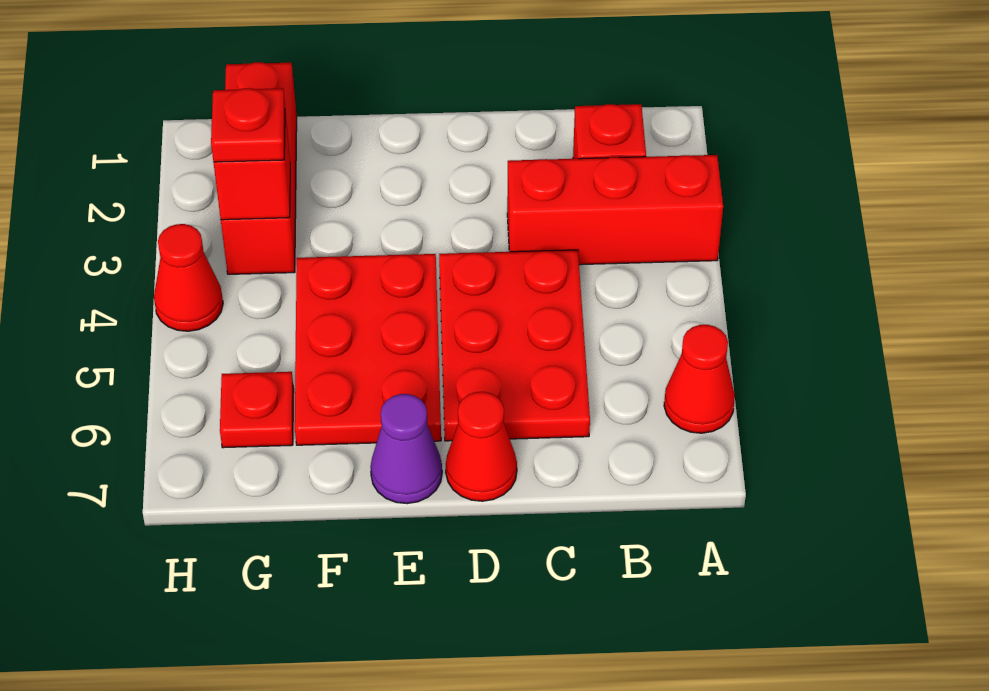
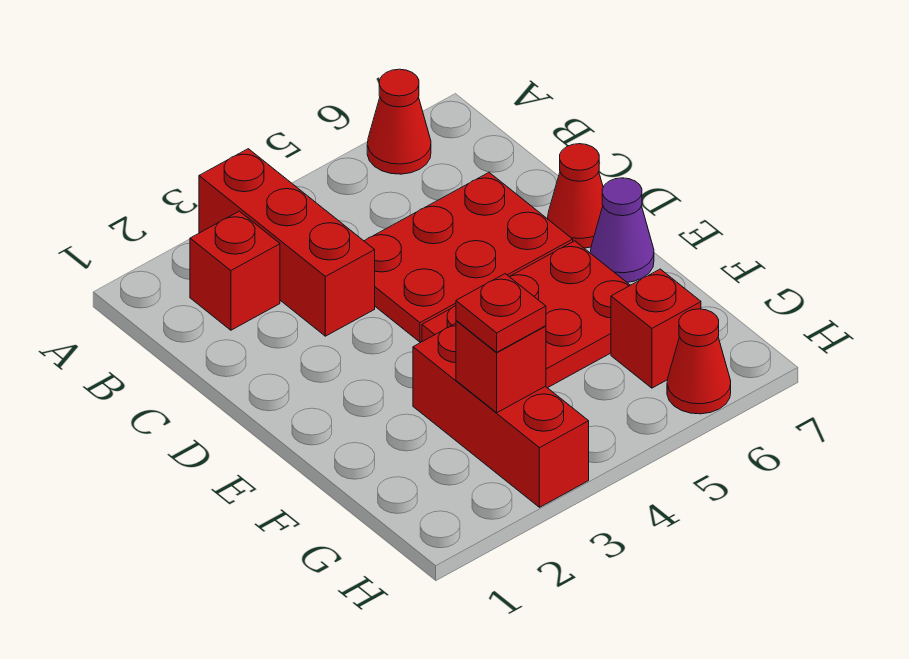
red brick G1:G3 level 1 -> red brick F3:H3 level 1
red plate G6 level 1 -> red brick G6 level 1
red cone H4 level 1 -> red cone H6 level 1

